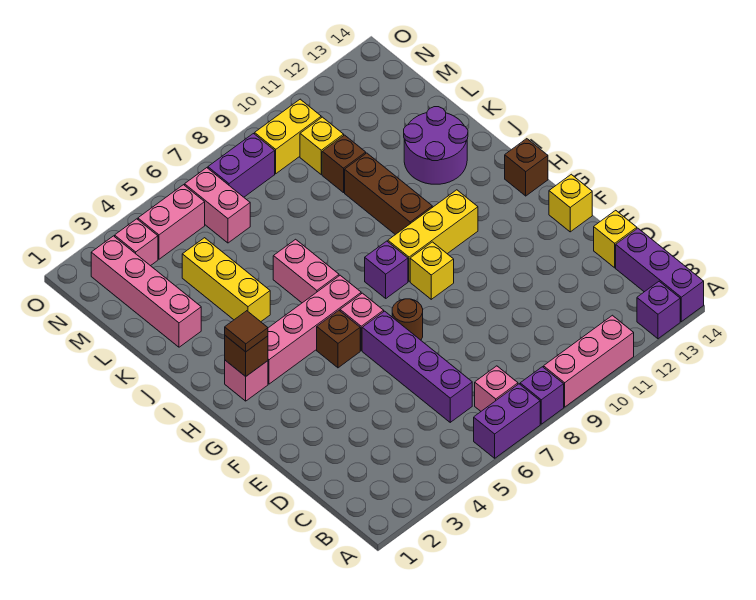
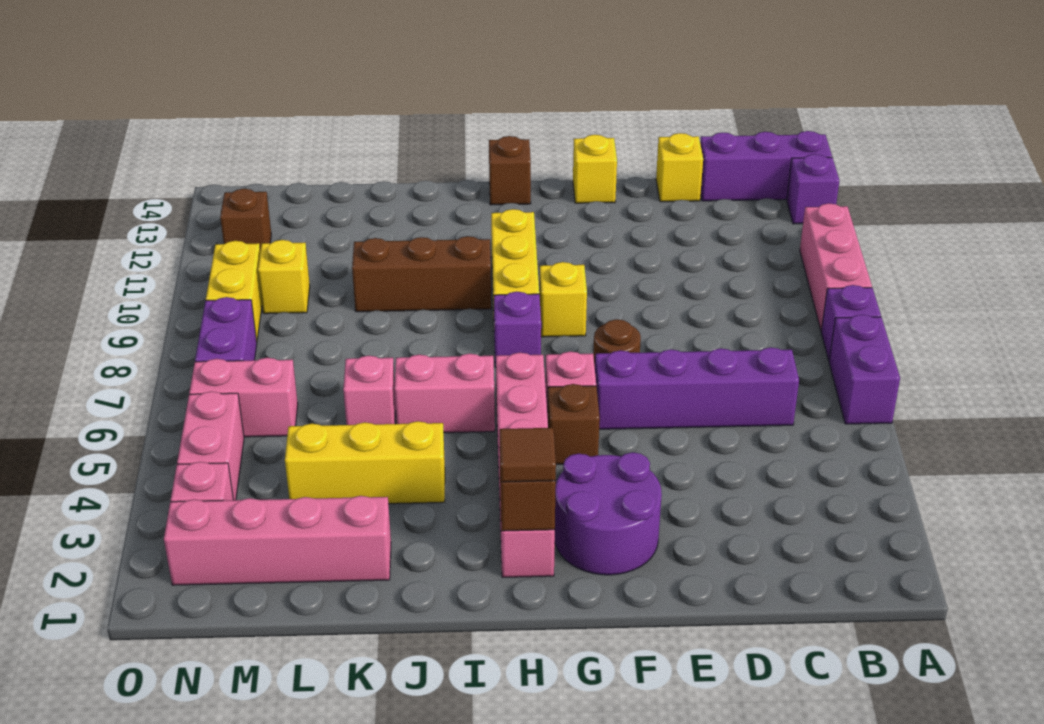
pink brick B7 level 1 -> pink brick K6 level 1
purple round brick J12:K13 level 1 -> purple round brick F2:G3 level 1
brown brick L10 level 1 -> brown brick N12 level 1

